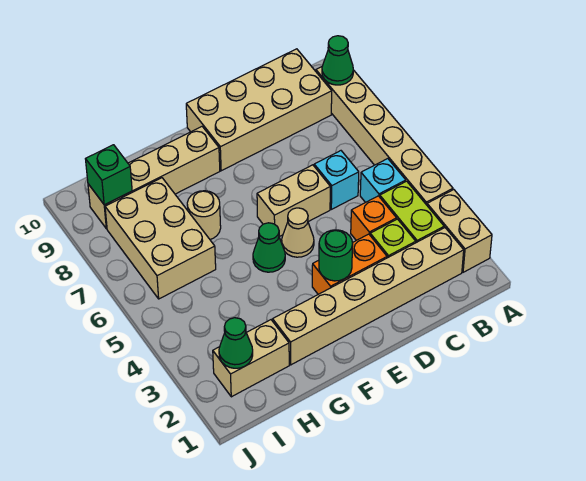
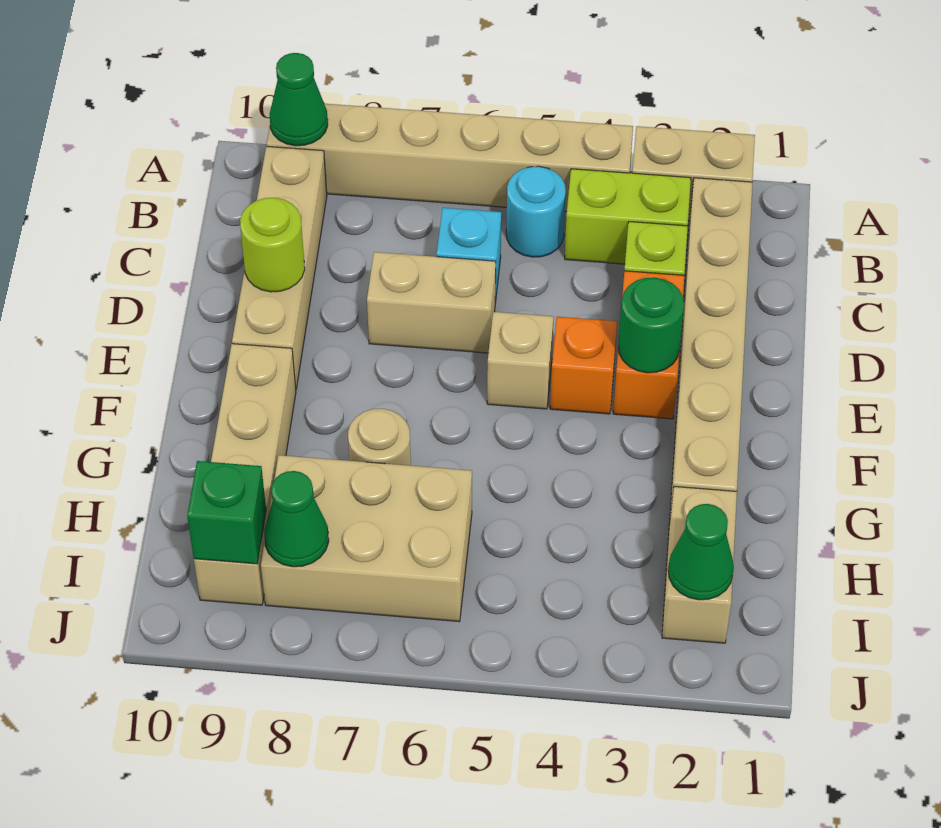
cyan brick B5 level 1 -> cyan round brick B5 level 1
tan brick B9:E10 level 1 -> tan brick B9:E9 level 1
orange brick C4 level 1 -> orange brick E4 level 1
tan brick D6:E6 level 1 -> tan brick D6:D7 level 1
none -> lime round brick D9 level 2
tan cone E5 level 1 -> tan brick E5 level 1
green cone F5 level 1 -> green cone I8 level 2

